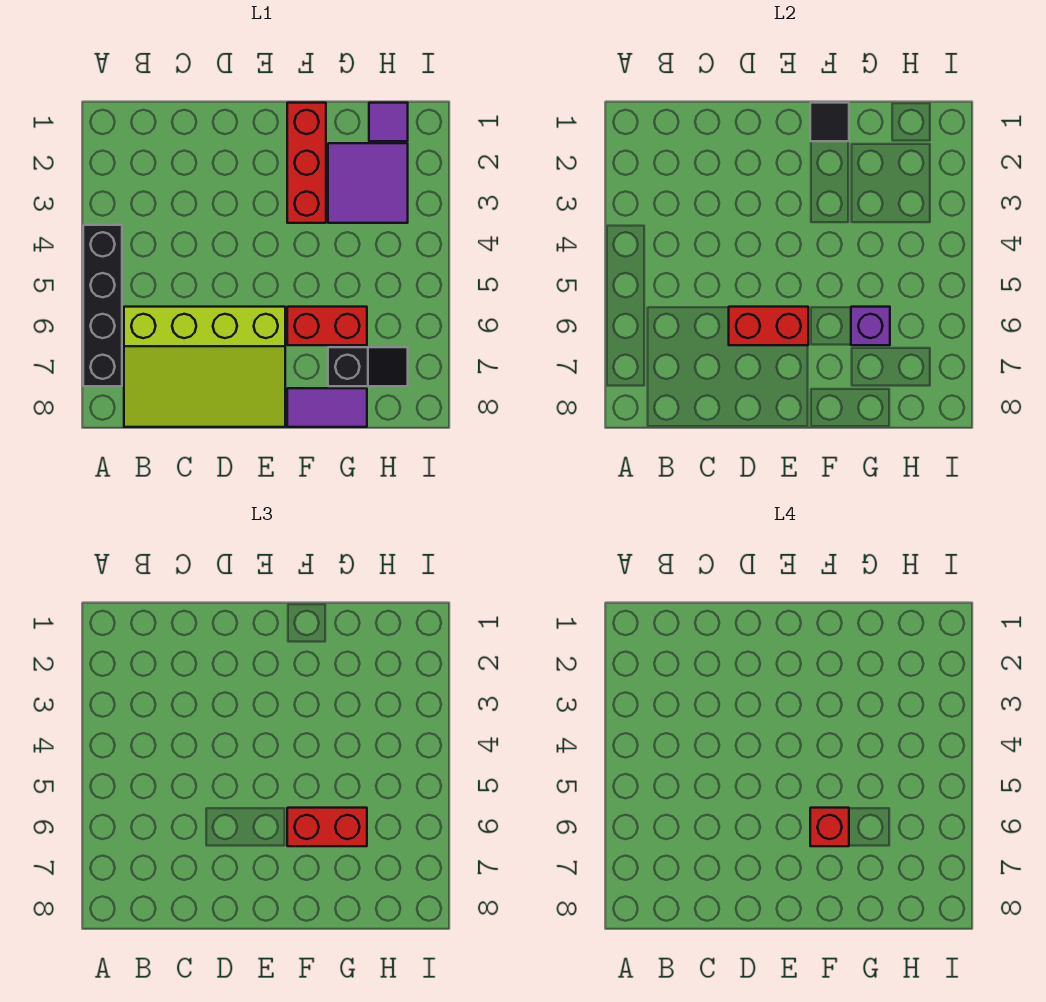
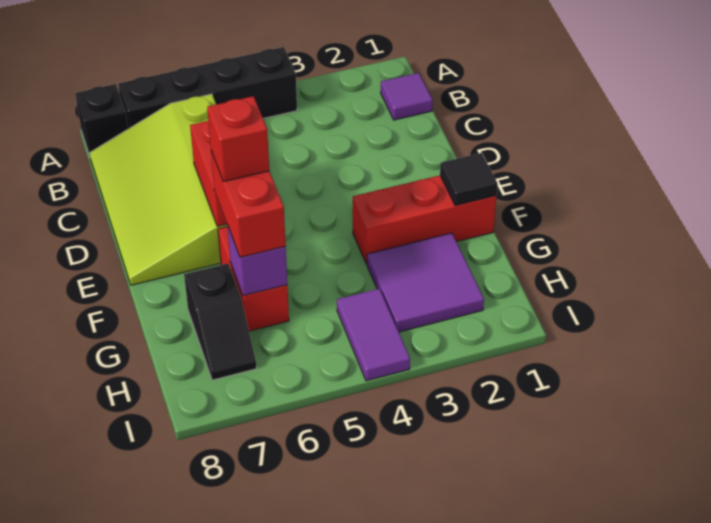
none -> black brick A8 level 1
purple tile F8:G8 level 1 -> purple tile H4:I4 level 1
purple tile H1 level 1 -> purple tile B1 level 1

